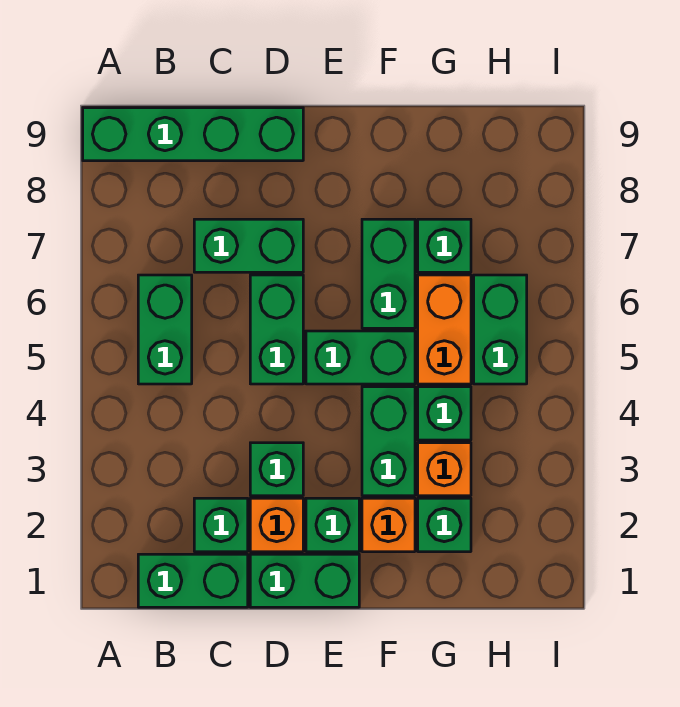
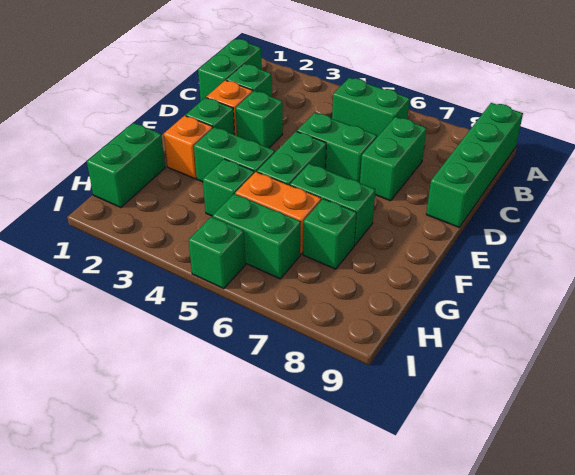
green brick D1:E1 level 1 -> green brick G1:H1 level 1
green brick G2 level 1 -> green brick I5 level 1
orange brick G3 level 1 -> none

